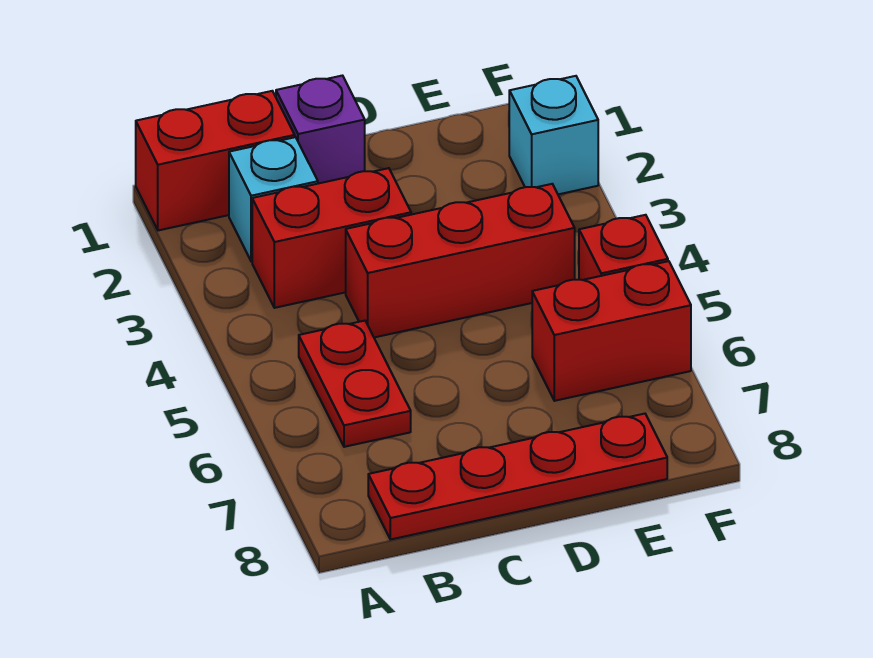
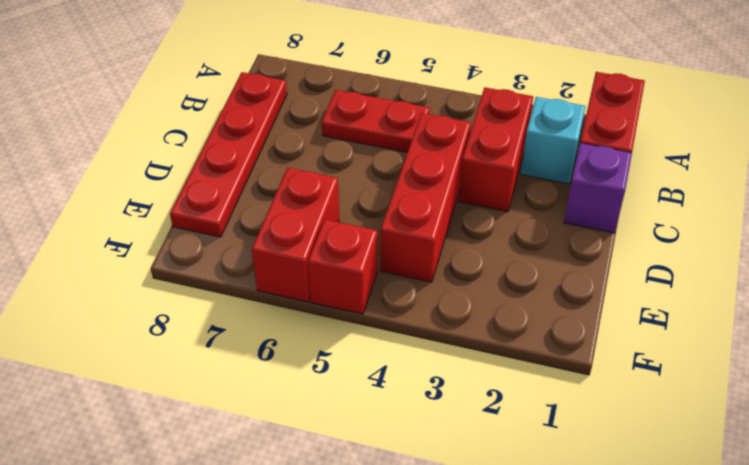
cyan brick F2 level 1 -> none

